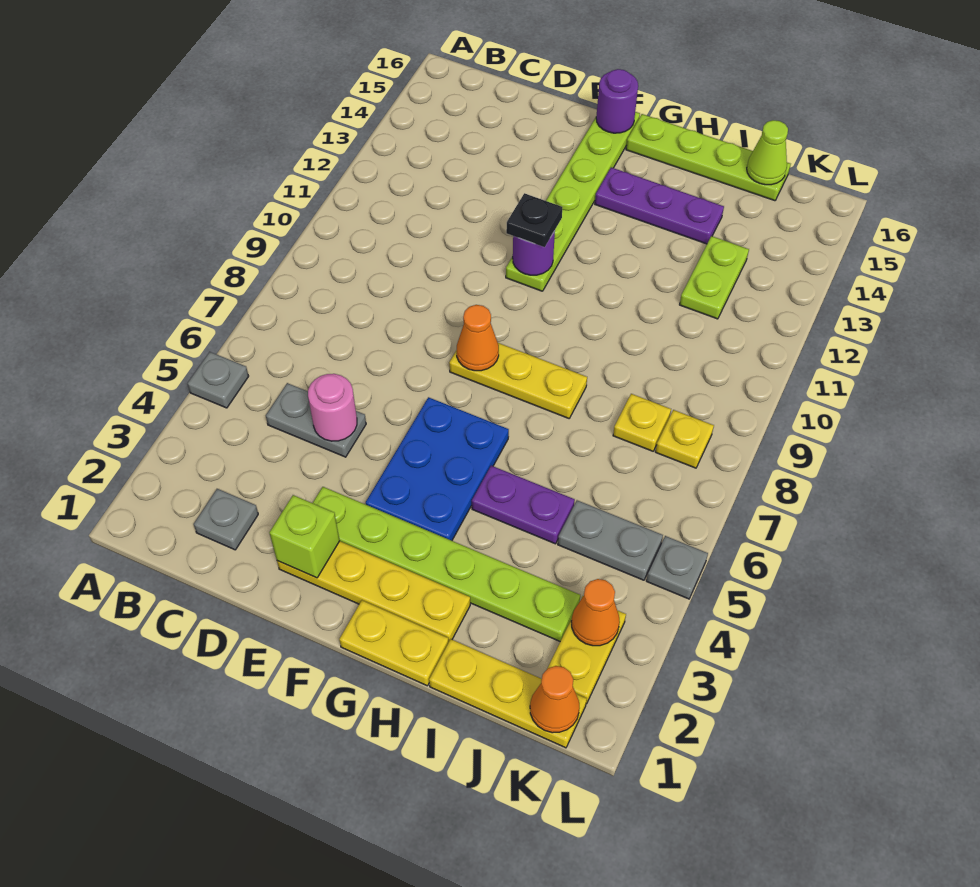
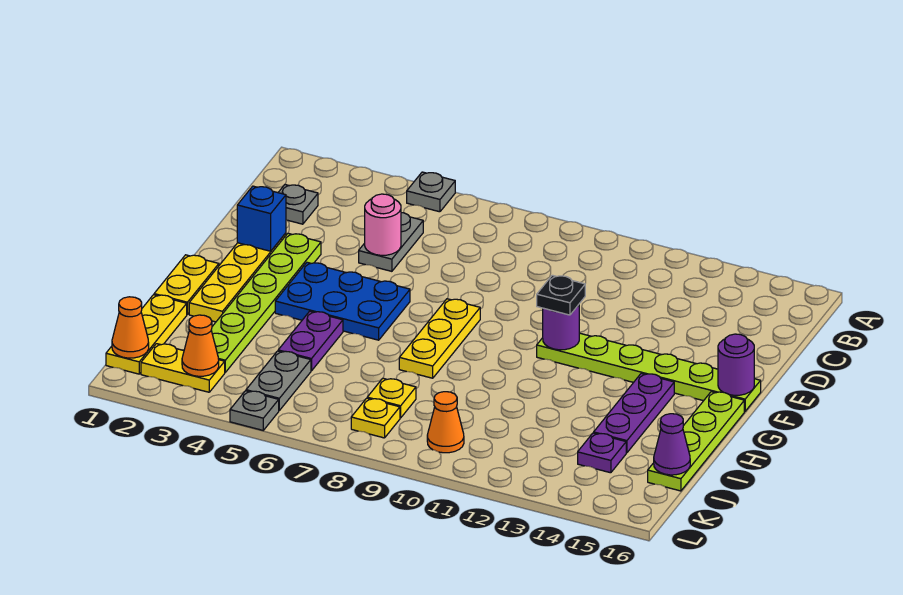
lime brick E2 level 2 -> blue brick E2 level 2
orange cone F8 level 2 -> orange cone K10 level 1
lime plate J12:J13 level 1 -> none
none -> purple plate J14 level 1
lime cone J16 level 2 -> purple cone J16 level 2

